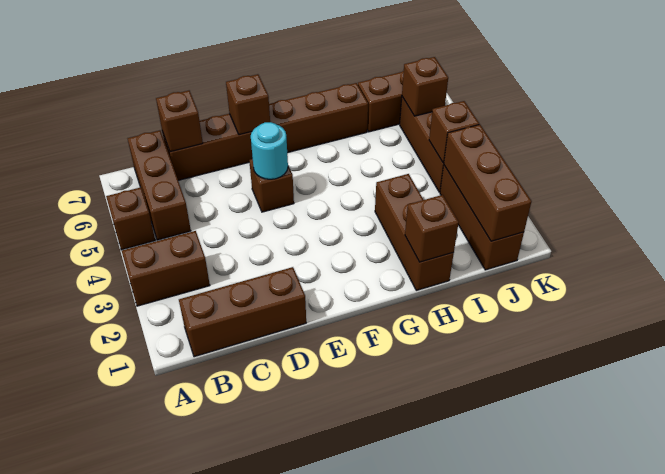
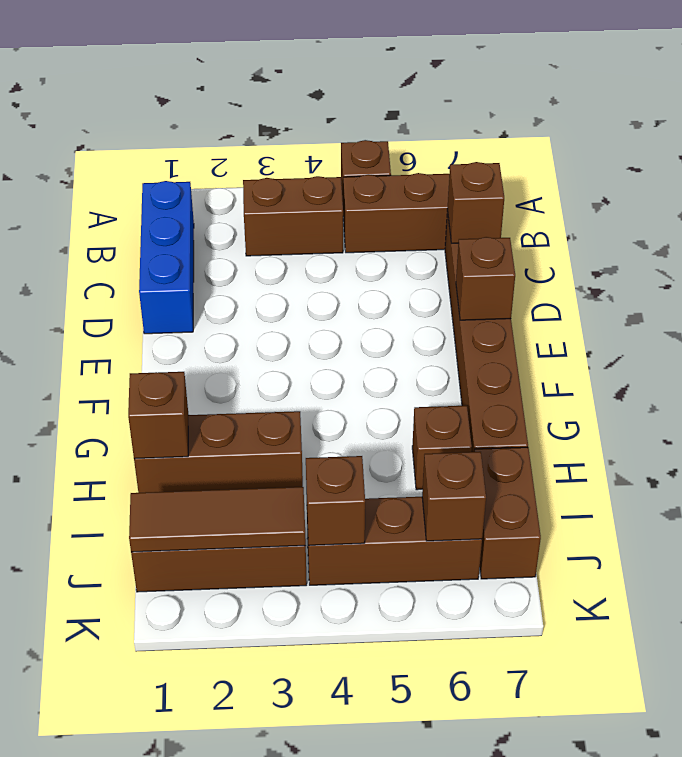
brown brick A3:B3 level 1 -> brown brick B3:B4 level 1
brown brick B1:D1 level 1 -> blue brick B1:D1 level 1
brown brick E5 level 1 -> brown brick H6 level 1
cyan round brick E5 level 2 -> none
brown brick J1:J3 level 2 -> brown tile J1:J3 level 2

